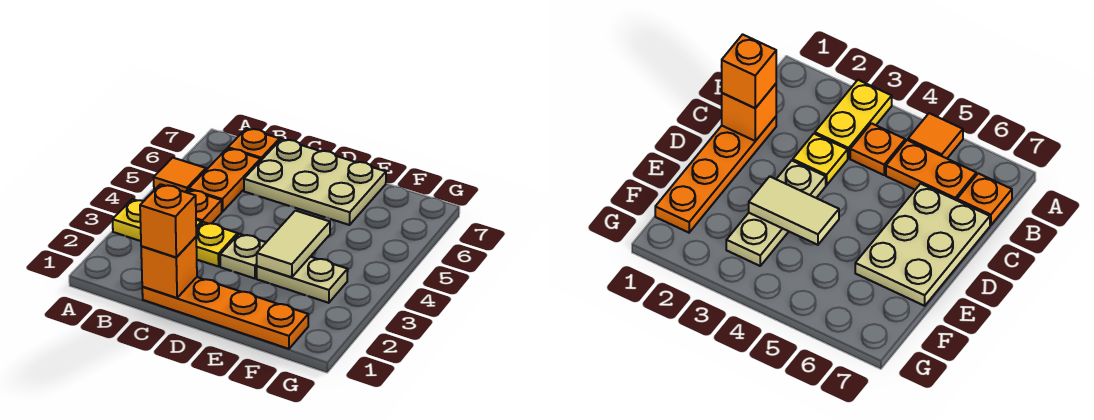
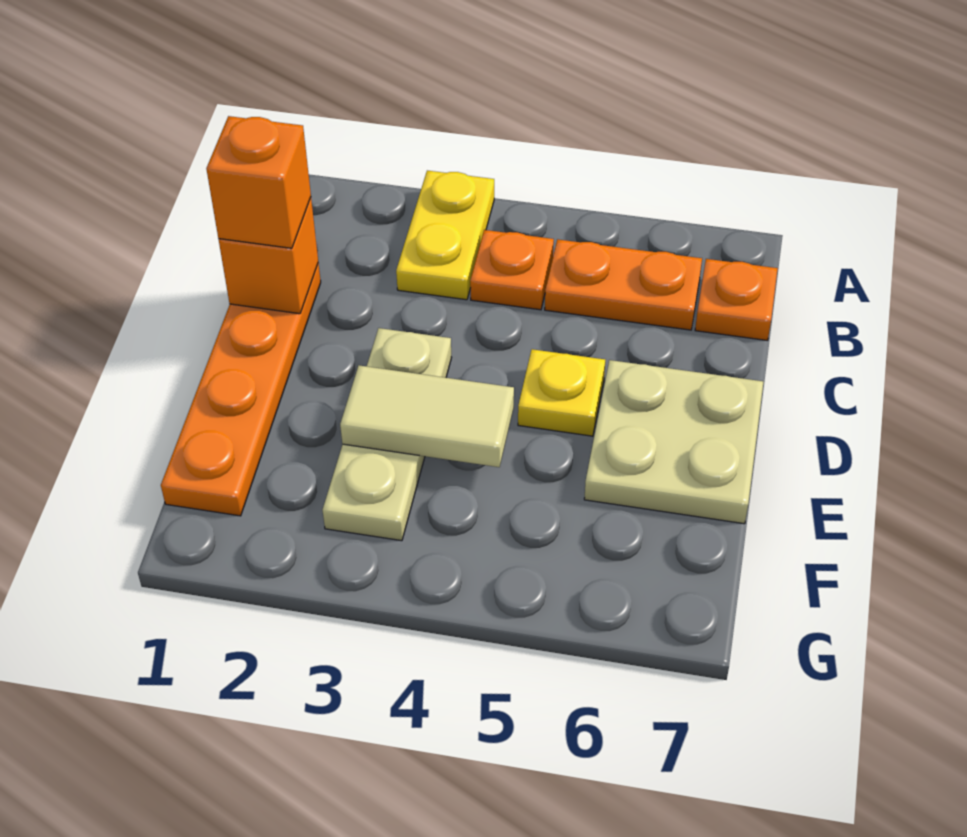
orange tile A5 level 1 -> none
yellow plate C3 level 1 -> yellow plate D5 level 1
tan plate C6:E7 level 1 -> tan plate D6:E7 level 1

